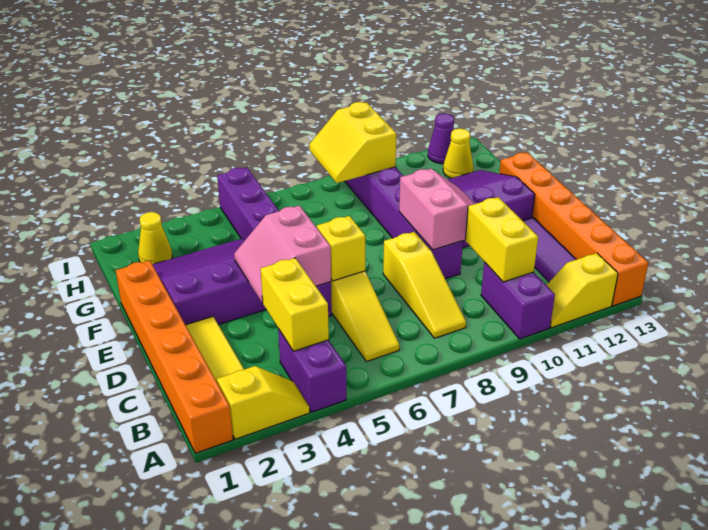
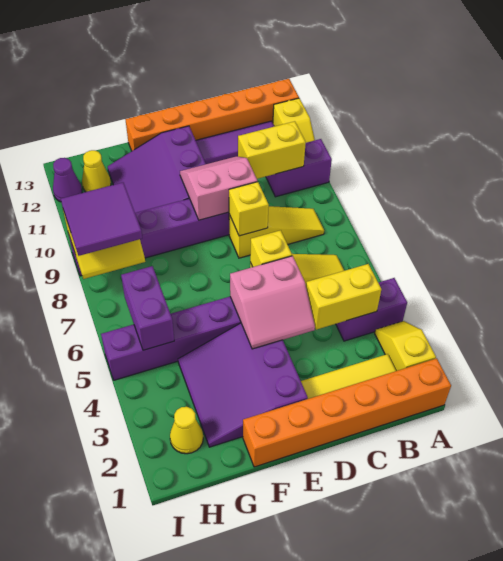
none -> yellow brick D8 level 2
none -> purple brick H5:H6 level 2
none -> purple tile H8:I9 level 3

